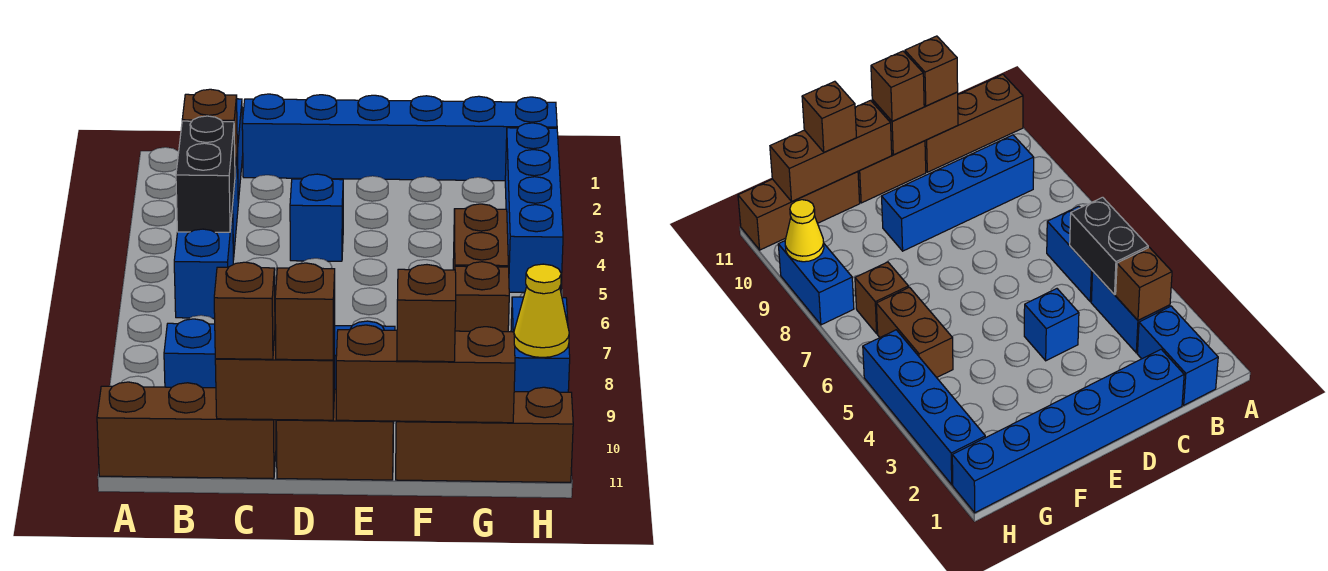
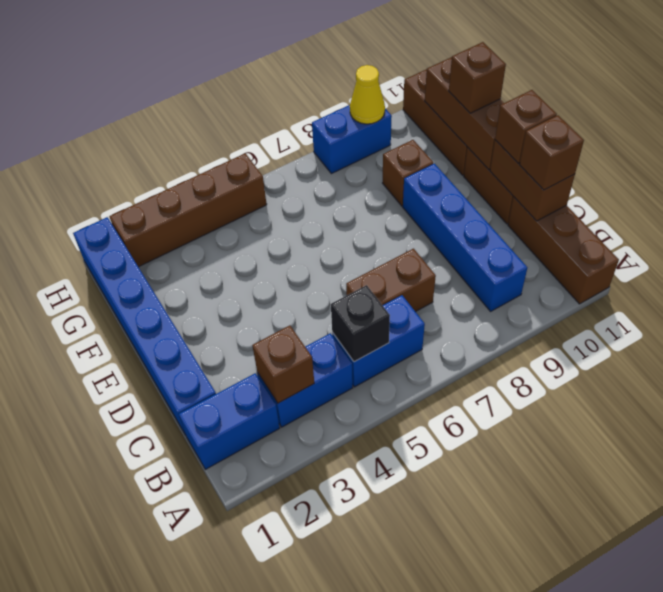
black brick B4:B5 level 2 -> black brick B5 level 2
blue brick D4 level 1 -> none
brown brick G5:G6 level 1 -> brown brick C6:C7 level 1
brown brick G7 level 1 -> brown brick F9 level 1
blue brick H2:H5 level 1 -> brown brick H2:H5 level 1

